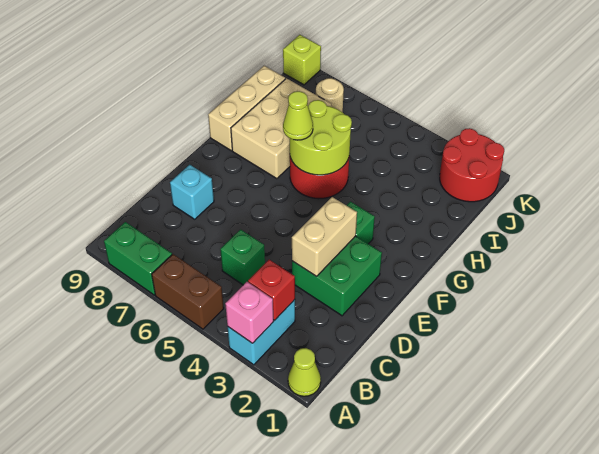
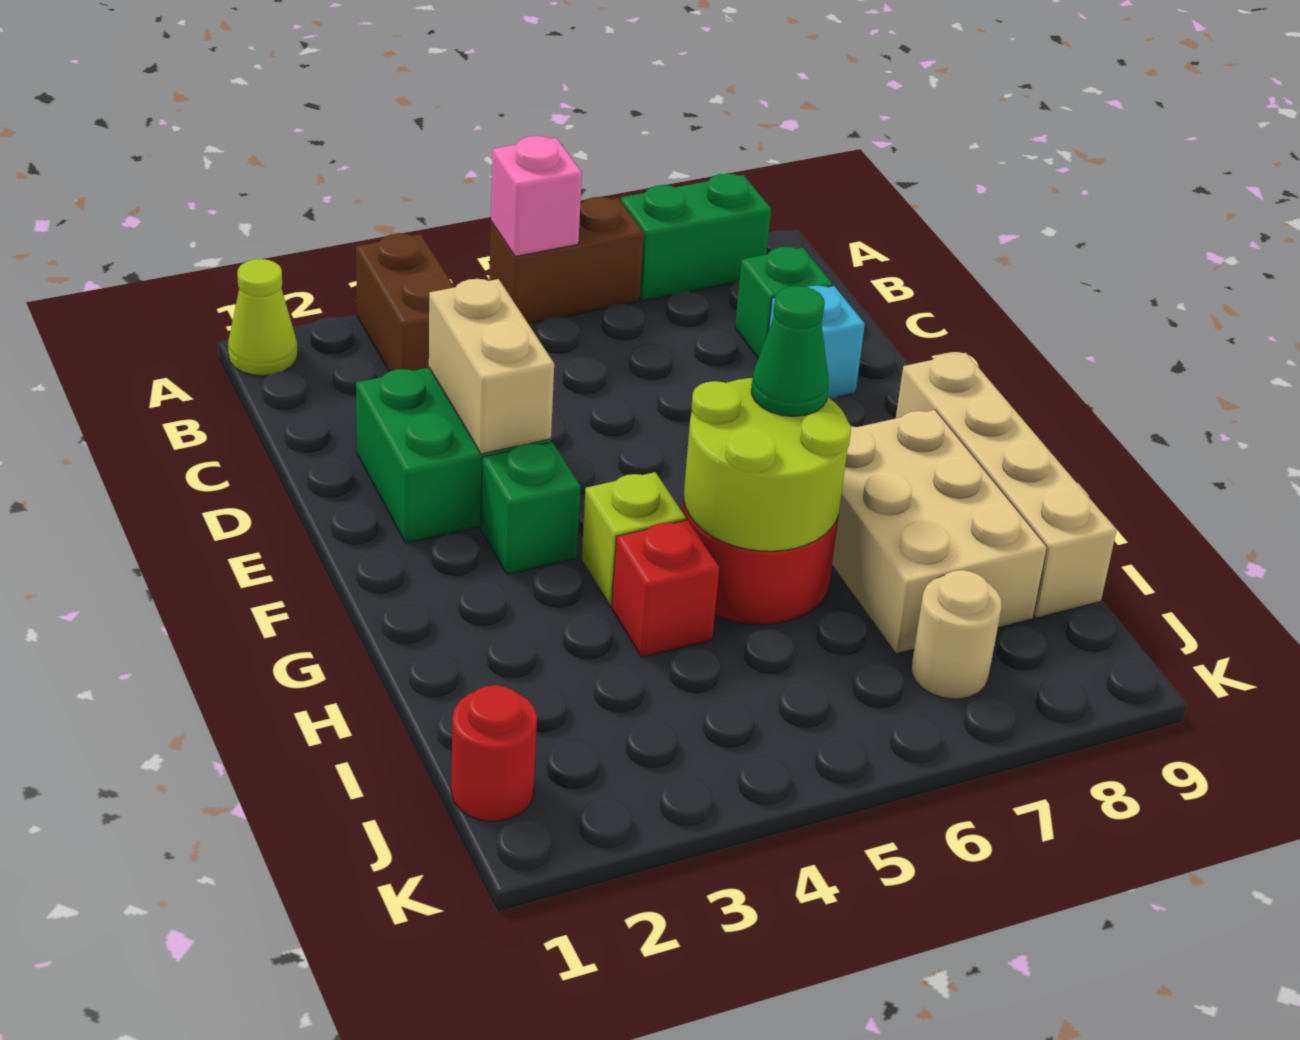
cyan brick A3:B3 level 1 -> brown brick A3:B3 level 1
pink brick A3 level 2 -> pink brick A5 level 2
red brick B3 level 2 -> red brick H4 level 1
green brick C5 level 1 -> green brick C8 level 1
lime cone G6 level 3 -> green cone G6 level 3
tan brick G9:I9 level 1 -> tan brick F9:I9 level 1
red round brick J1:K2 level 1 -> red round brick J1 level 1
lime brick K9 level 1 -> lime brick G4 level 1

